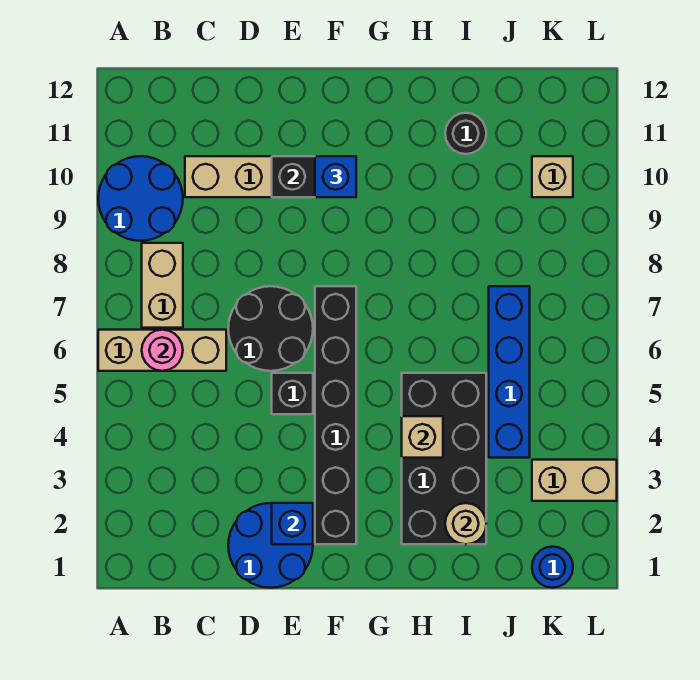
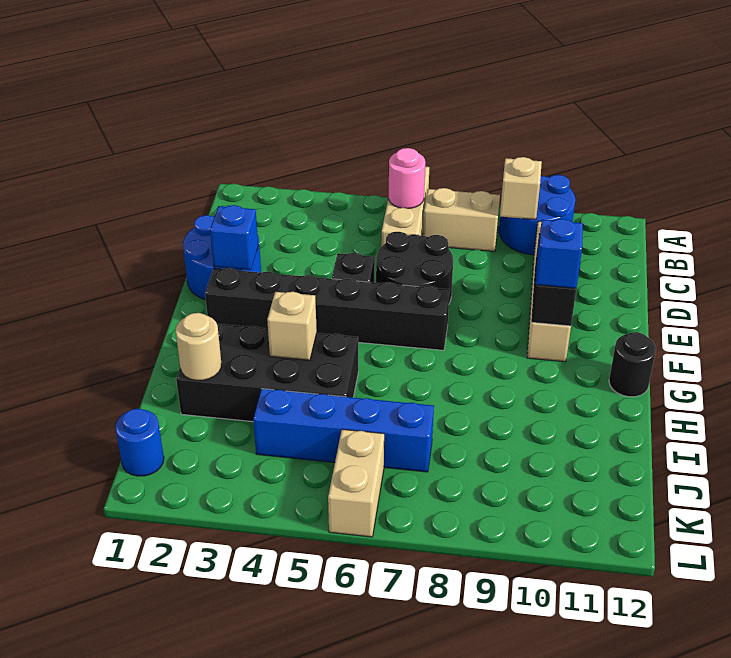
black round brick I11 level 1 -> black round brick G12 level 1
tan brick K3:L3 level 1 -> tan brick K6:L6 level 1
tan brick K10 level 1 -> tan brick B9 level 2

